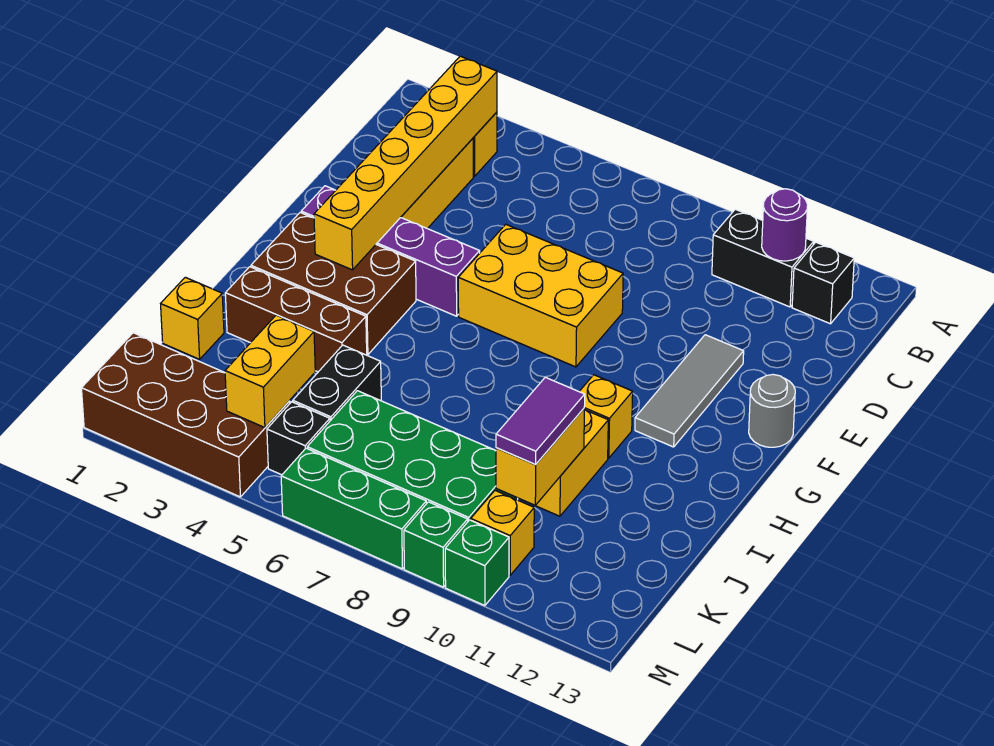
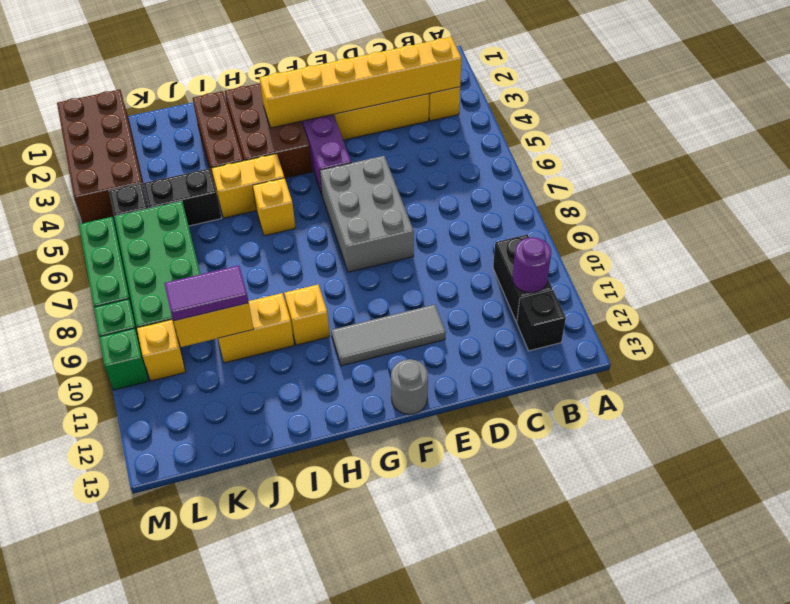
yellow brick E6:F8 level 1 -> grey brick E6:F8 level 1
yellow brick J1 level 1 -> yellow brick H6 level 1
yellow brick K4:L4 level 2 -> yellow brick H5:I5 level 1

